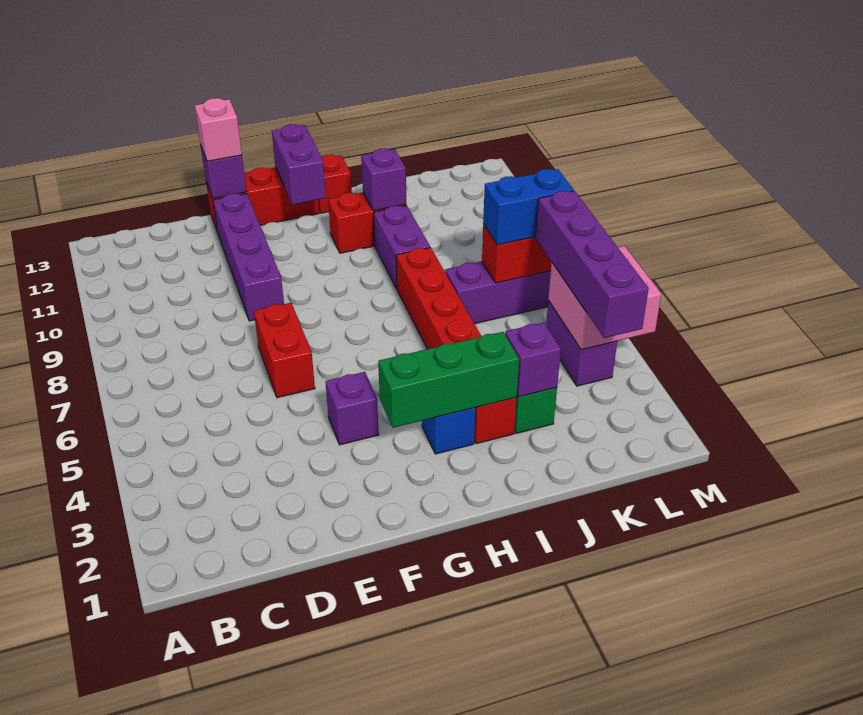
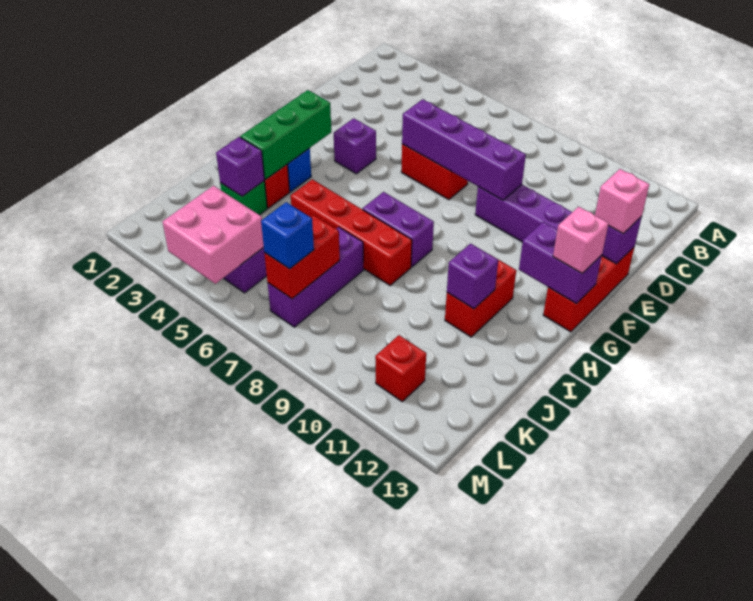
none -> pink brick G13 level 3
red brick H13 level 1 -> red brick L11 level 1
purple brick I9:I10 level 1 -> purple brick H7:H8 level 1
blue brick K7:L7 level 3 -> blue brick L7 level 3
purple brick L3:L6 level 3 -> purple brick E6:E9 level 2

